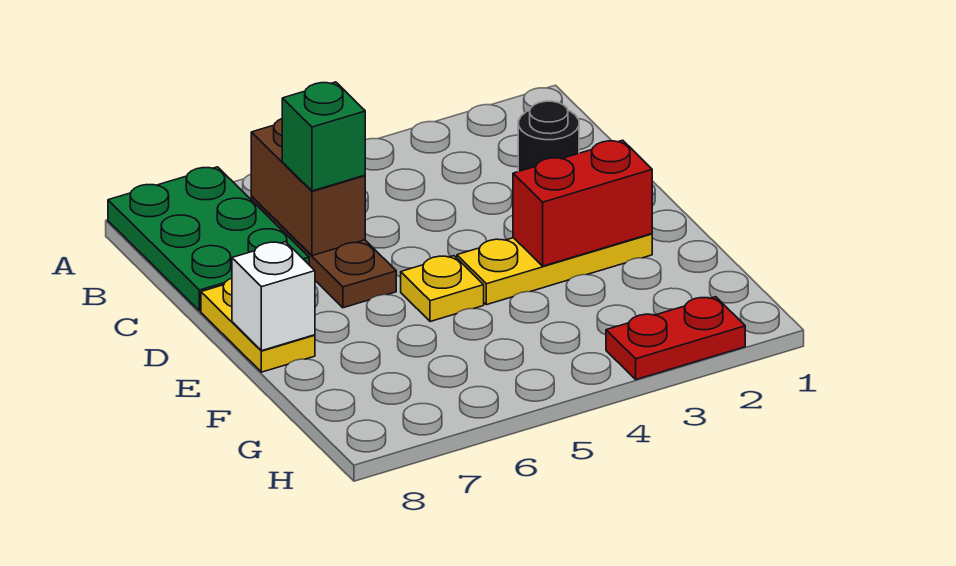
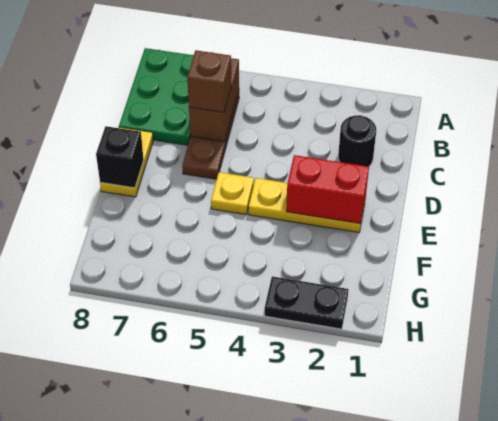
green brick C6 level 3 -> brown brick C6 level 3
white brick E8 level 2 -> black brick E8 level 2
red plate H2:H3 level 1 -> black plate H2:H3 level 1

